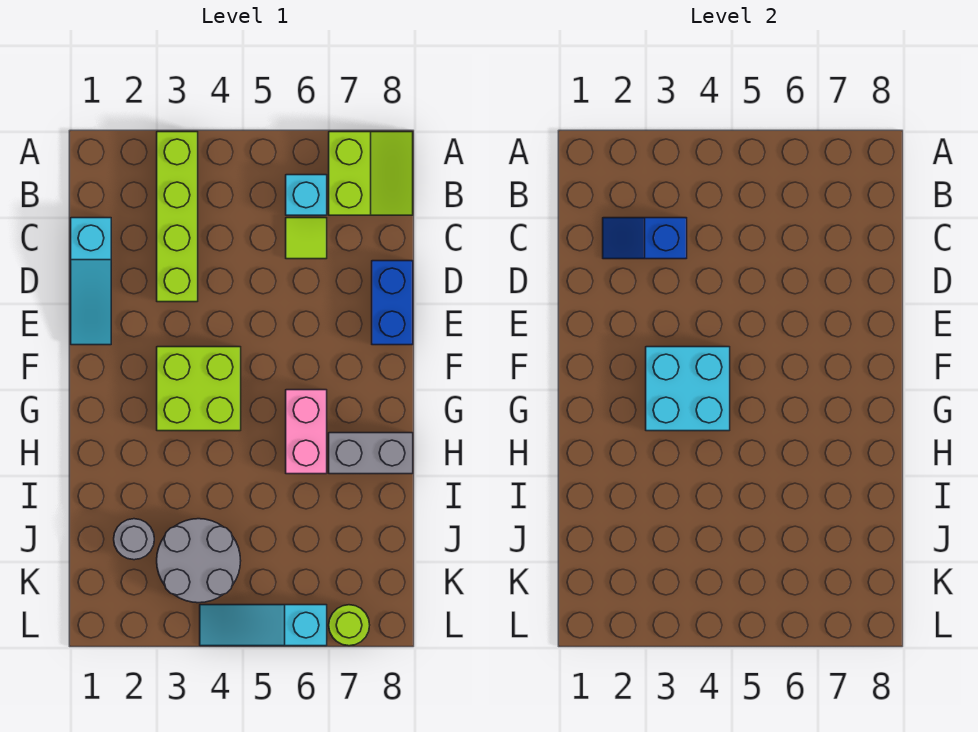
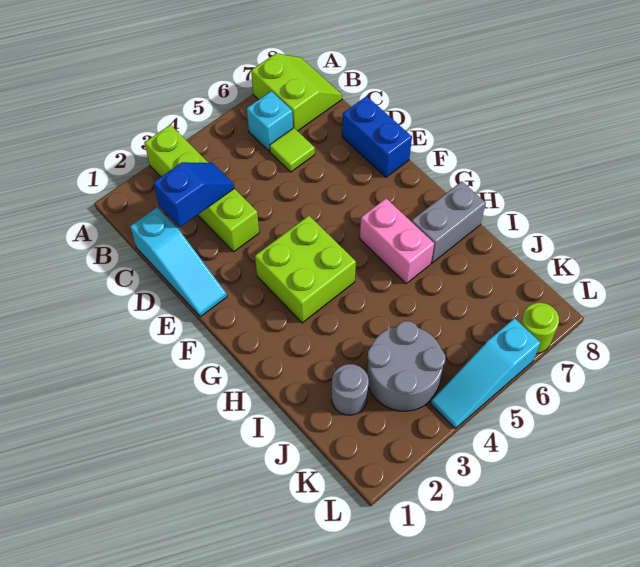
blue slope C2:C3 level 2 top 3 -> blue slope C2:C3 level 2 top 2
cyan brick F3:G4 level 2 -> none

